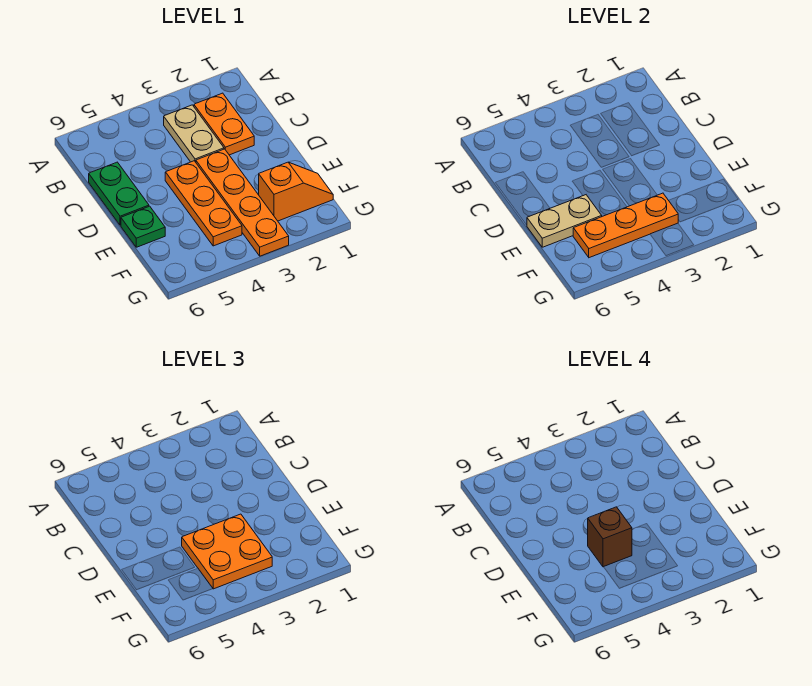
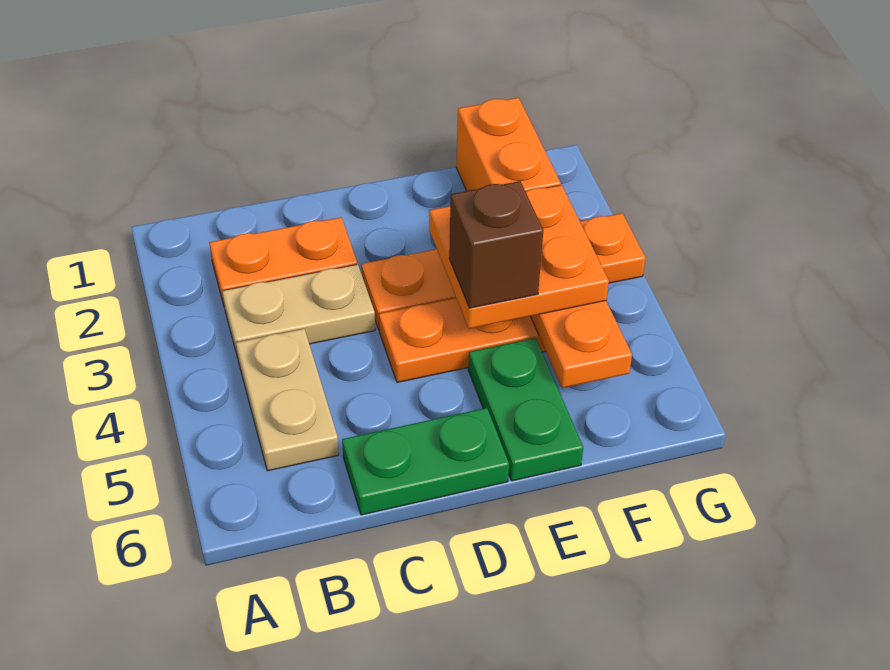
tan plate E5:E6 level 2 -> tan plate B4:B5 level 1
green plate E6 level 1 -> green plate E5:E6 level 1
orange slope F1:F2 level 1 top 2 -> orange brick F1:F2 level 1

